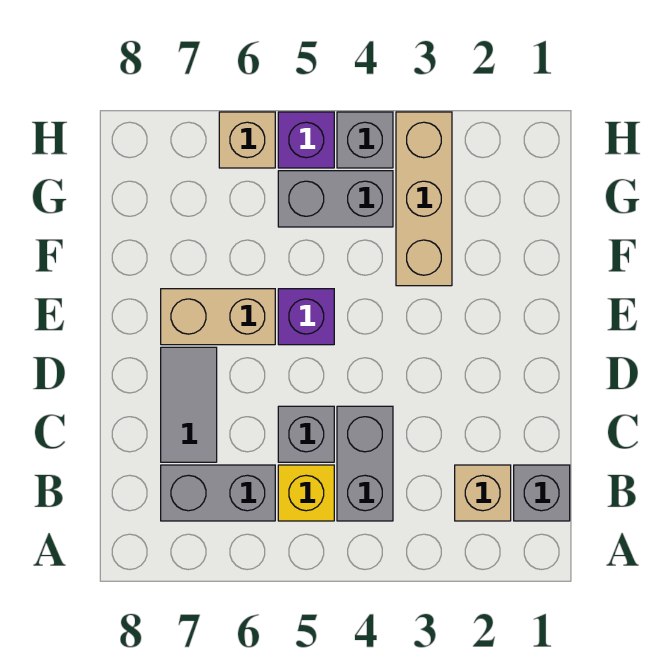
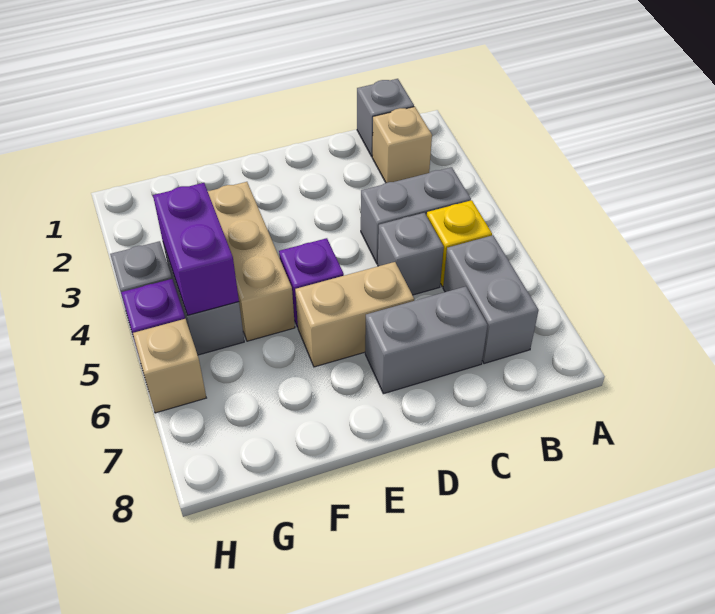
grey tile C7:D7 level 1 -> grey brick C7:D7 level 1
tan brick E6:E7 level 1 -> tan brick D6:E6 level 1
tan brick F3:H3 level 1 -> tan brick F3:F5 level 1
none -> purple brick G4:G5 level 2

